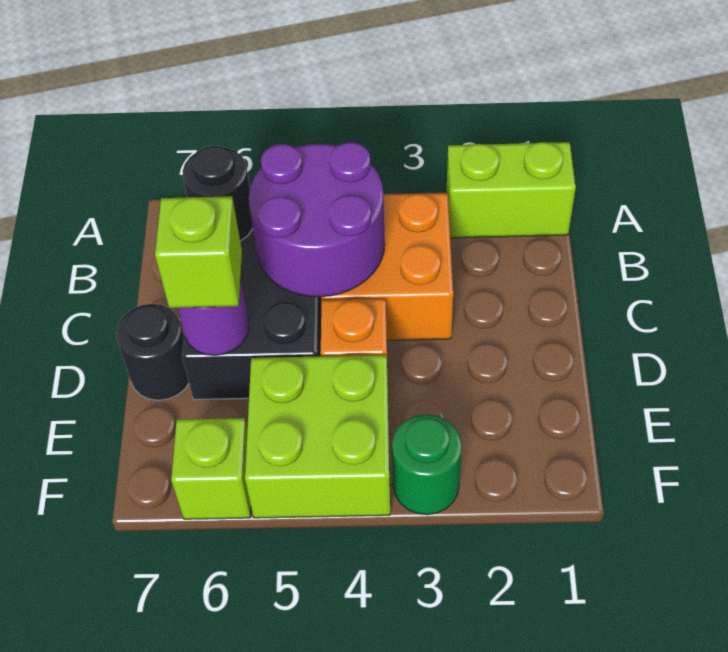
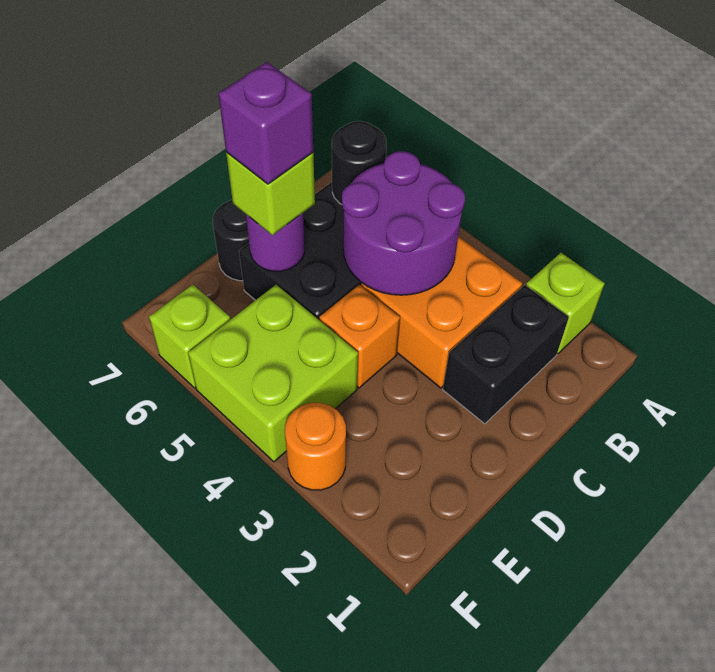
lime brick A1:A2 level 1 -> lime brick A2 level 1
none -> black brick B2:C2 level 1
none -> purple brick D6 level 4
green round brick F3 level 1 -> orange round brick F3 level 1

